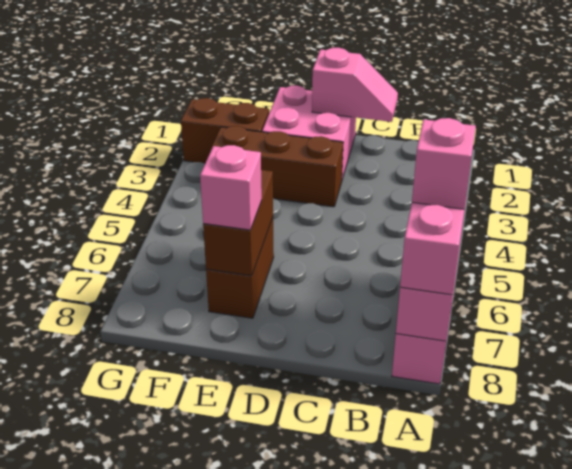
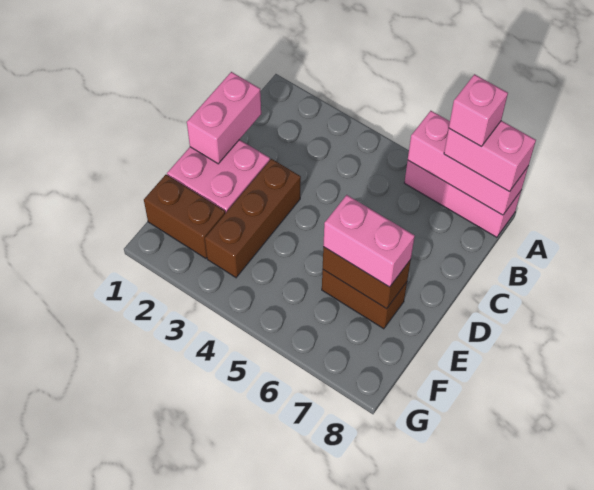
pink slope C1:D1 level 2 top D -> pink brick C1:D1 level 2
pink brick E7 level 3 -> pink brick E6:E7 level 3
brown brick F2:G2 level 1 -> brown brick F1:F2 level 1

